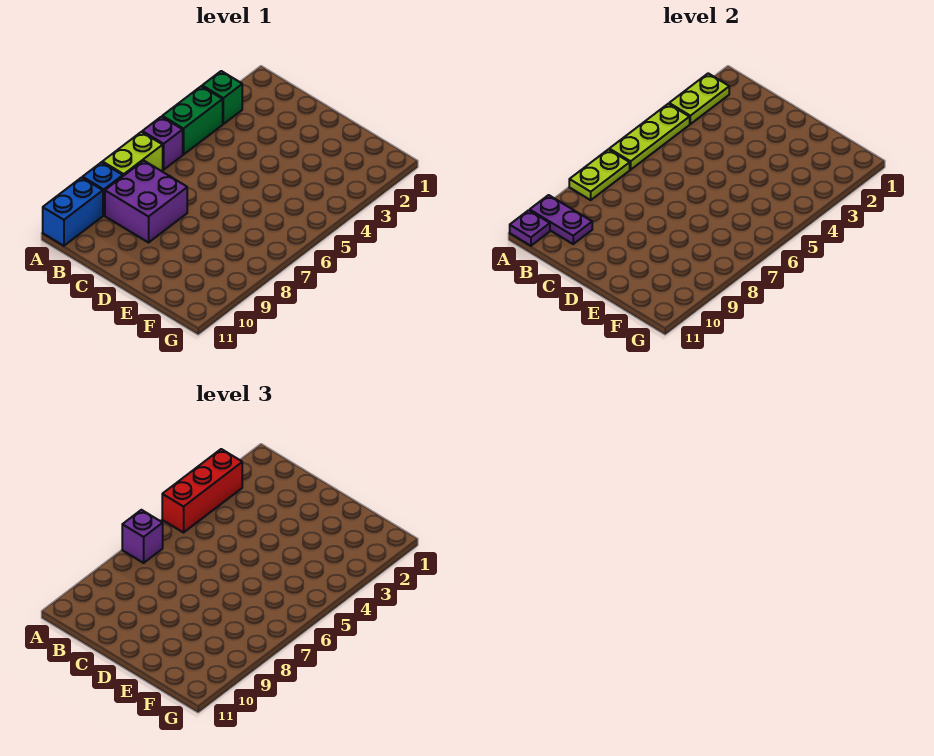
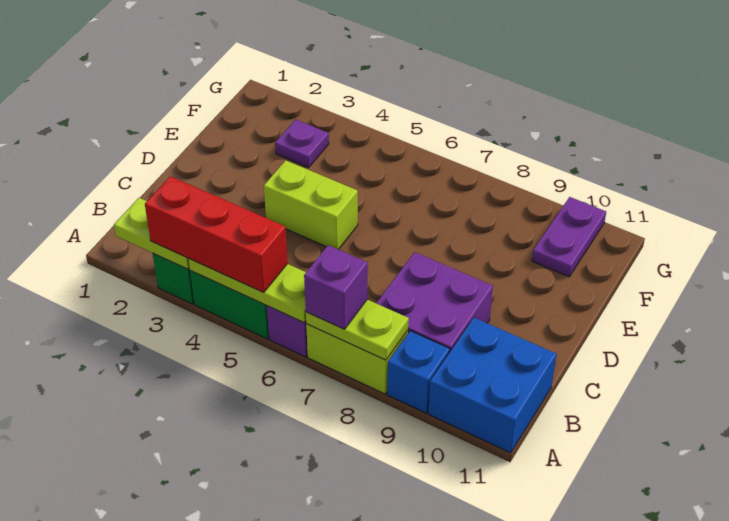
blue brick A10:A11 level 1 -> blue brick A10:B11 level 1
purple plate A10:B10 level 2 -> purple plate F10:G10 level 1
purple plate A11 level 2 -> purple plate F3 level 1
none -> lime brick D4:D5 level 1

